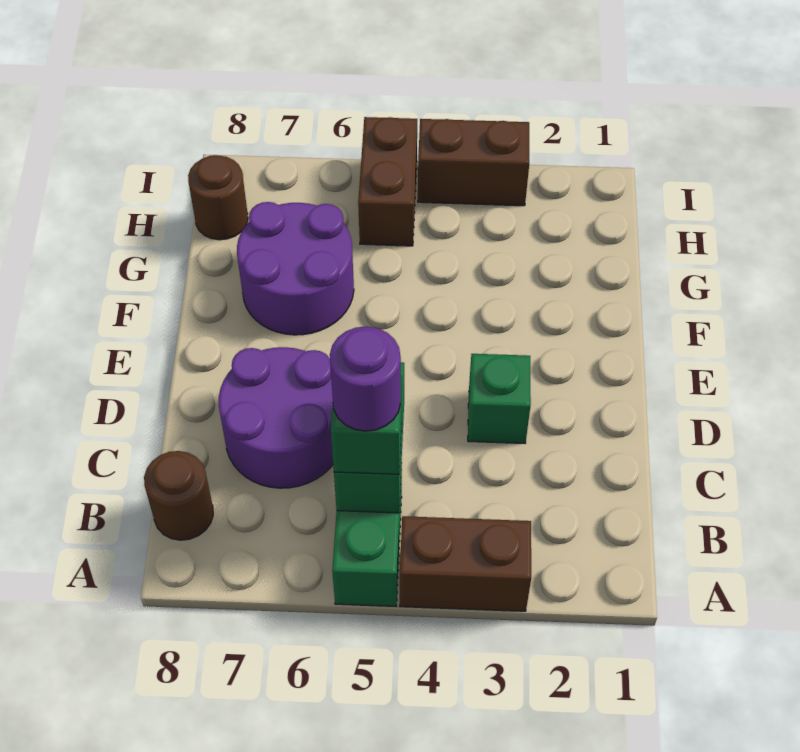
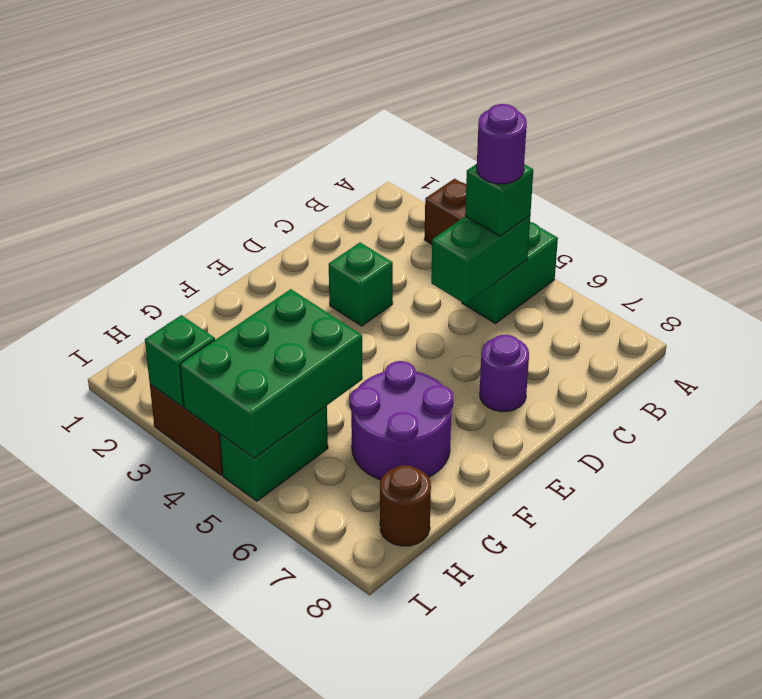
brown round brick B8 level 1 -> none
purple round brick C6:D7 level 1 -> purple round brick D7 level 1
none -> green brick G4:I5 level 2
brown brick H5:I5 level 1 -> green brick H5:I5 level 1
none -> green brick I3 level 2

